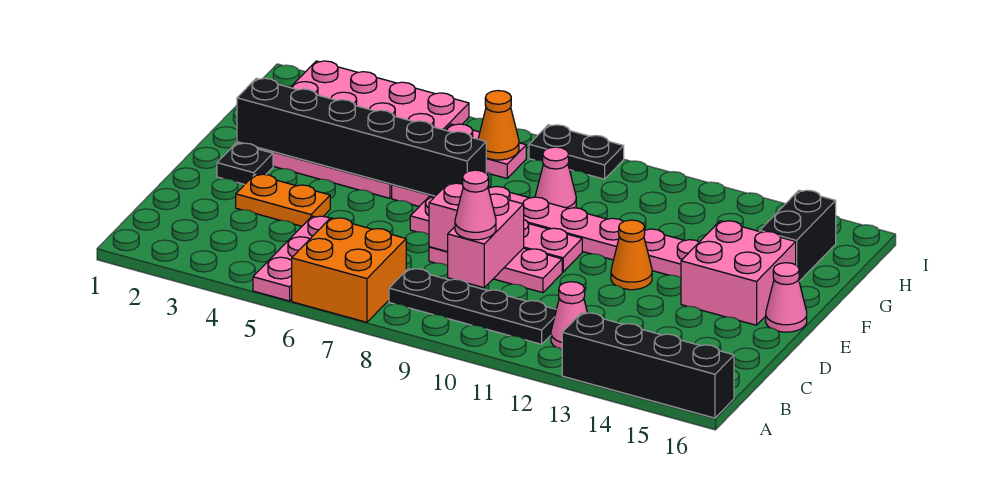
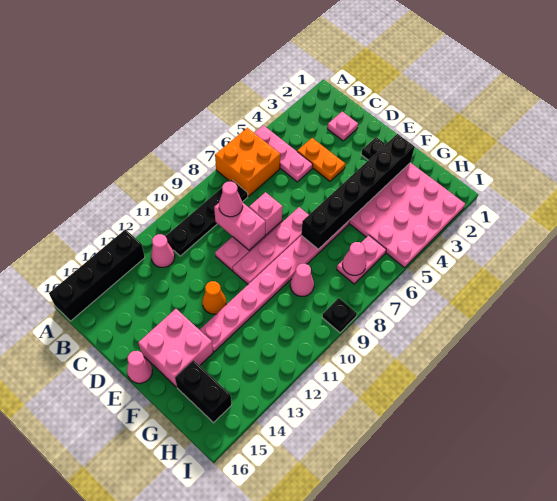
none -> pink plate C2 level 1
orange plate D3:D4 level 1 -> orange plate C4:D4 level 1
orange cone H7 level 2 -> pink cone H7 level 2
black plate I8:I9 level 1 -> black plate I9 level 1

